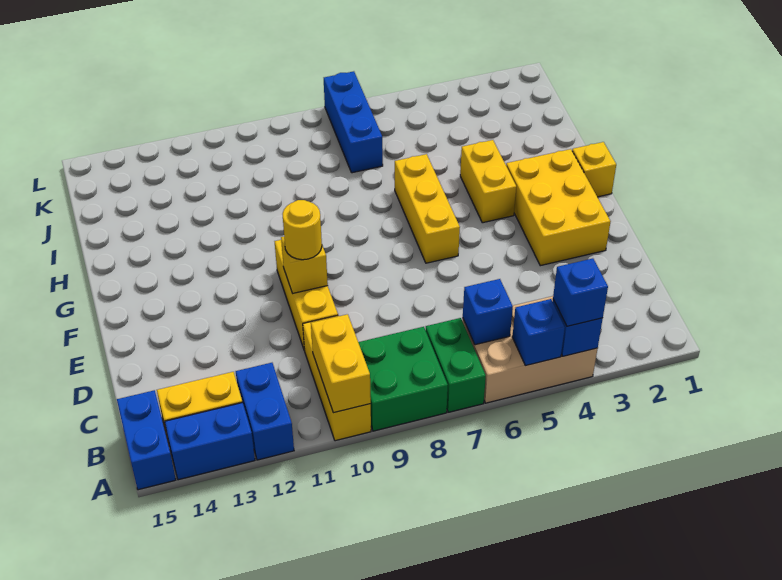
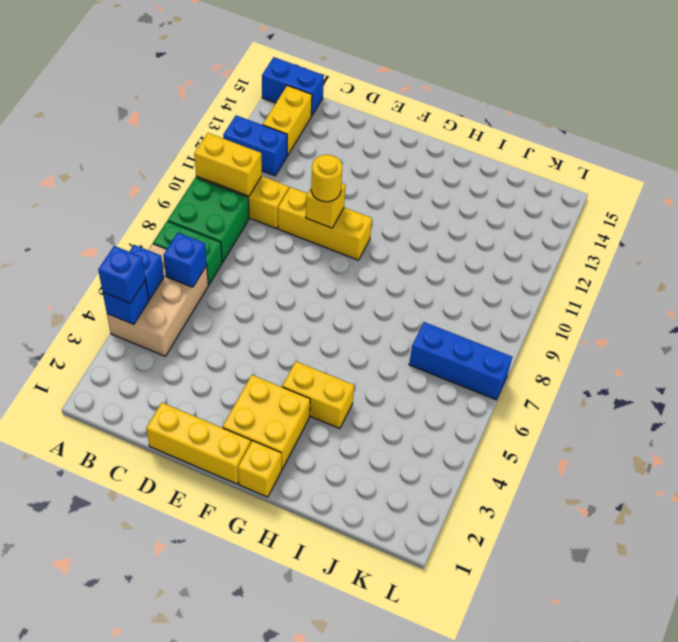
blue brick A13:A14 level 1 -> none
yellow brick E2:G3 level 1 -> yellow brick F2:G3 level 1
yellow brick F6:H6 level 1 -> yellow brick D1:F1 level 1

